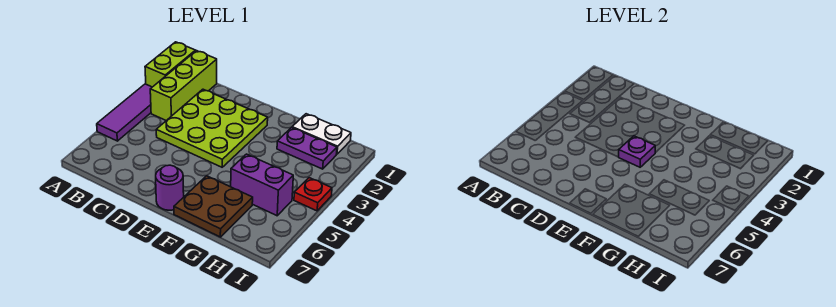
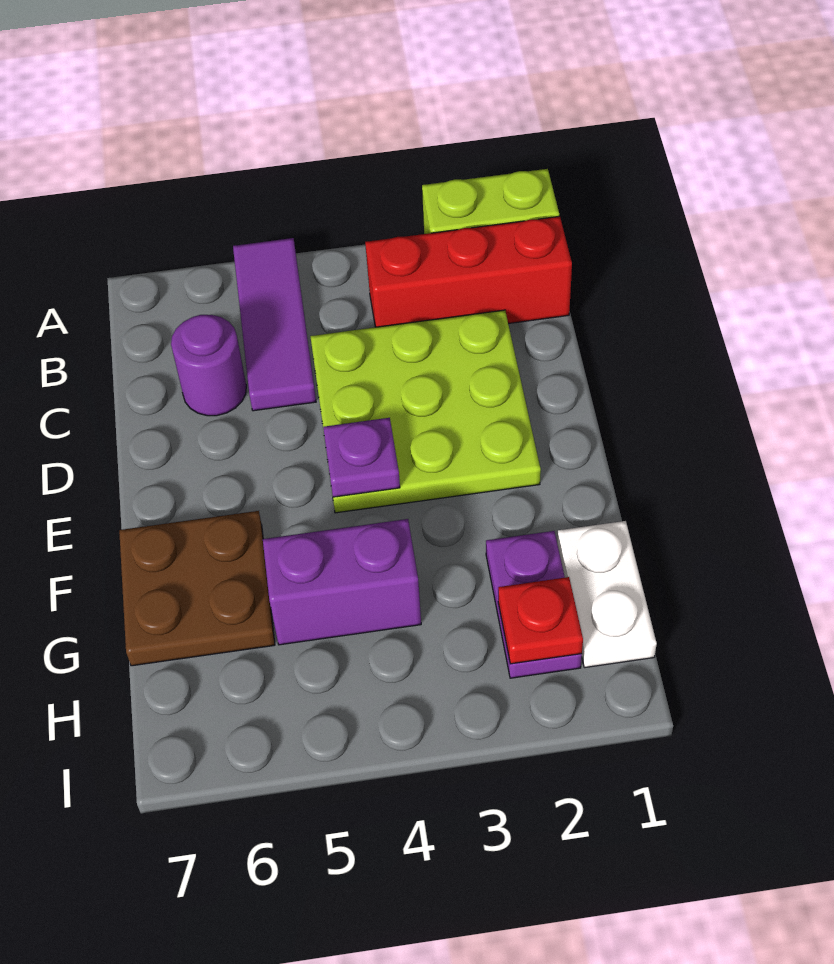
purple tile A3:A5 level 1 -> purple tile A5:C5 level 1
lime brick B1:B3 level 1 -> red brick B1:B3 level 1
purple round brick E7 level 1 -> purple round brick C6 level 1
purple brick G5:H5 level 1 -> purple brick G4:G5 level 1
red plate I4 level 1 -> red plate H2 level 2

